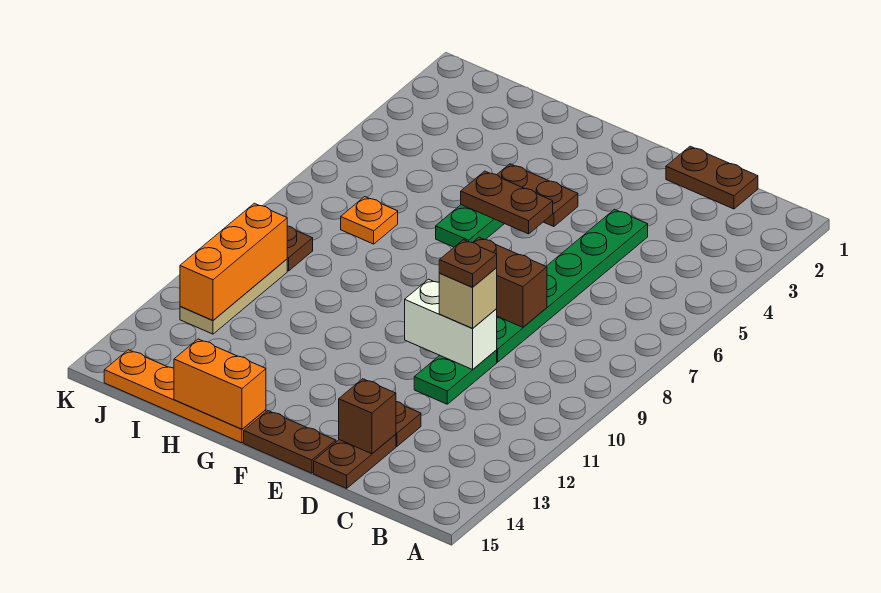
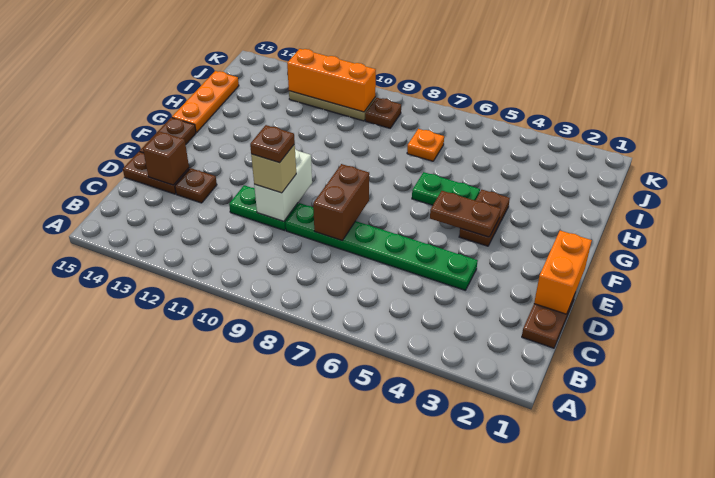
brown plate F5:G5 level 2 -> brown plate F4:F5 level 2
orange plate G15:J15 level 1 -> orange plate G15:I15 level 1
orange brick G15:H15 level 2 -> orange brick D1:E1 level 2

